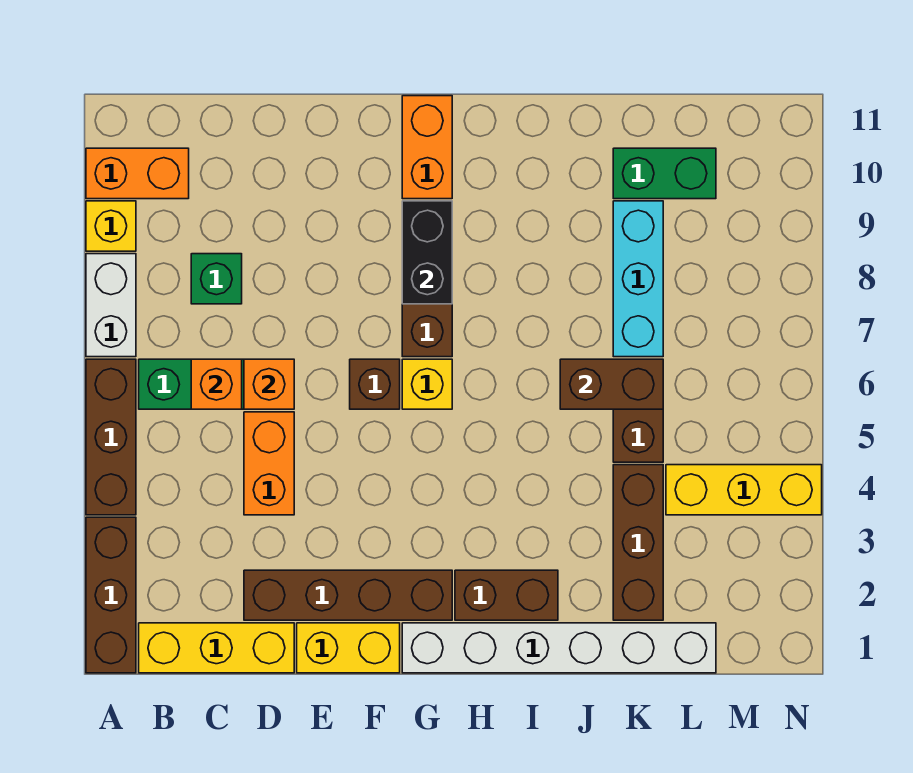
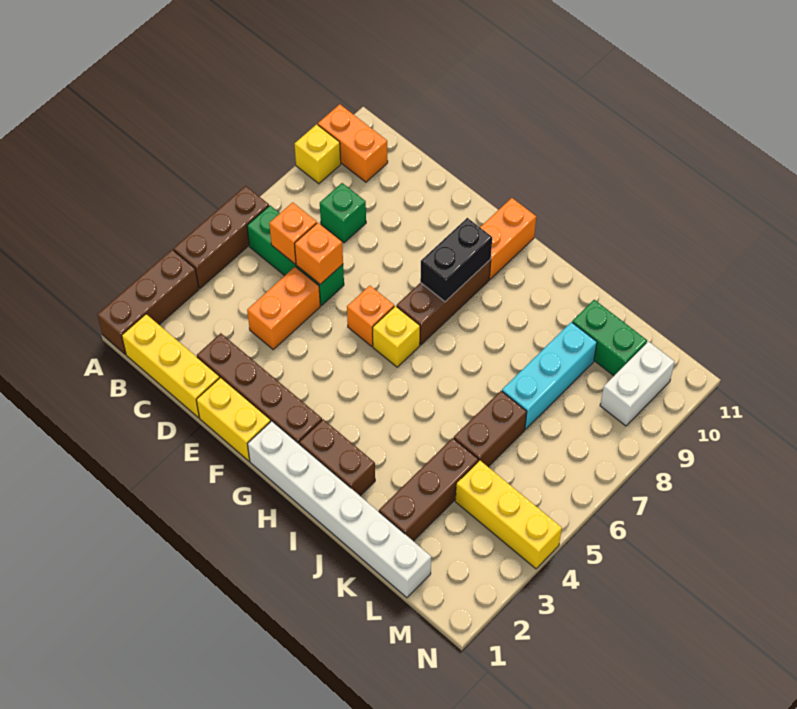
white brick A7:A8 level 1 -> white brick M9:M10 level 1
brown brick F6 level 1 -> orange brick F6 level 1
brown brick J6:K6 level 2 -> none

